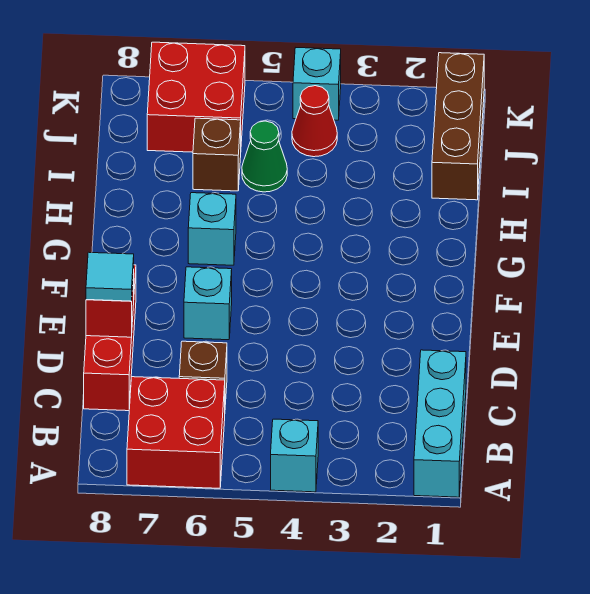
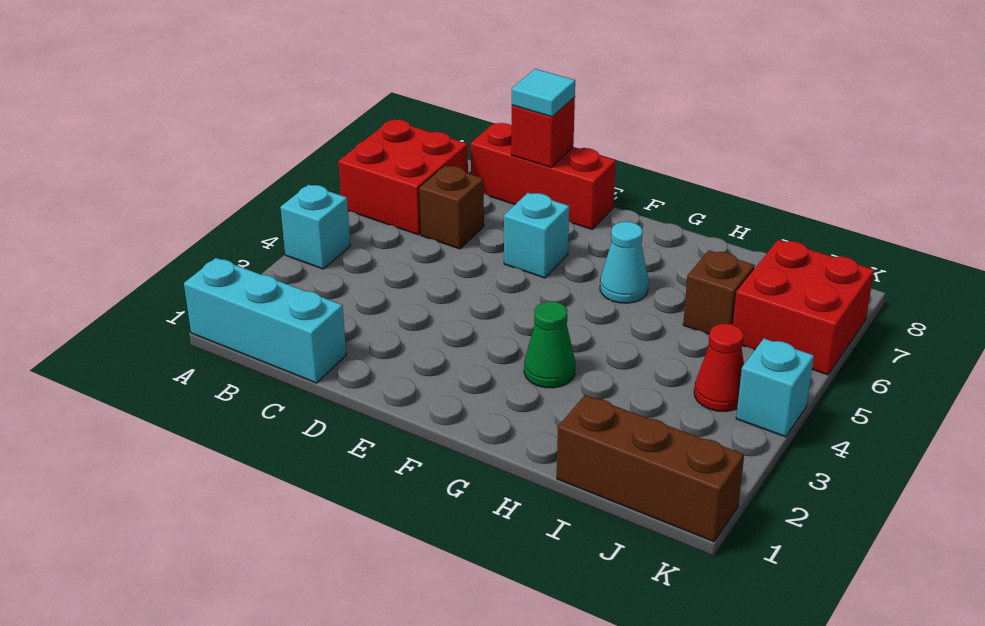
cyan brick G6 level 1 -> cyan cone G6 level 1
green cone I5 level 1 -> green cone G3 level 1

